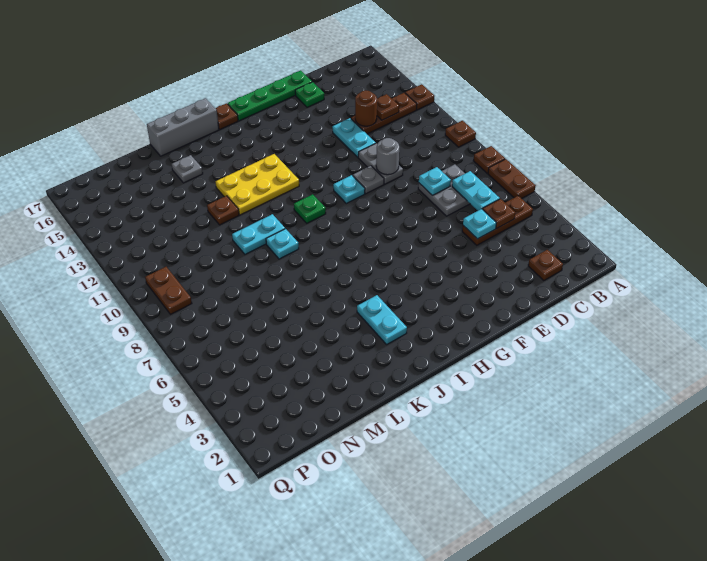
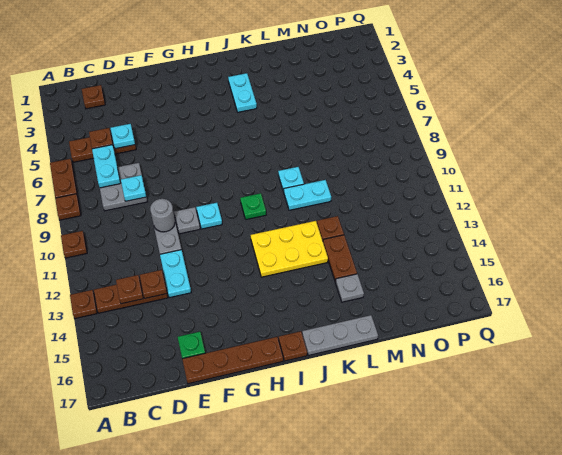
brown round brick D13 level 2 -> brown plate D13 level 2
green plate E17:H17 level 1 -> brown plate E17:H17 level 1
grey brick J17:L17 level 1 -> grey plate J17:L17 level 1
brown plate P9:P10 level 1 -> brown plate L13:L14 level 1

